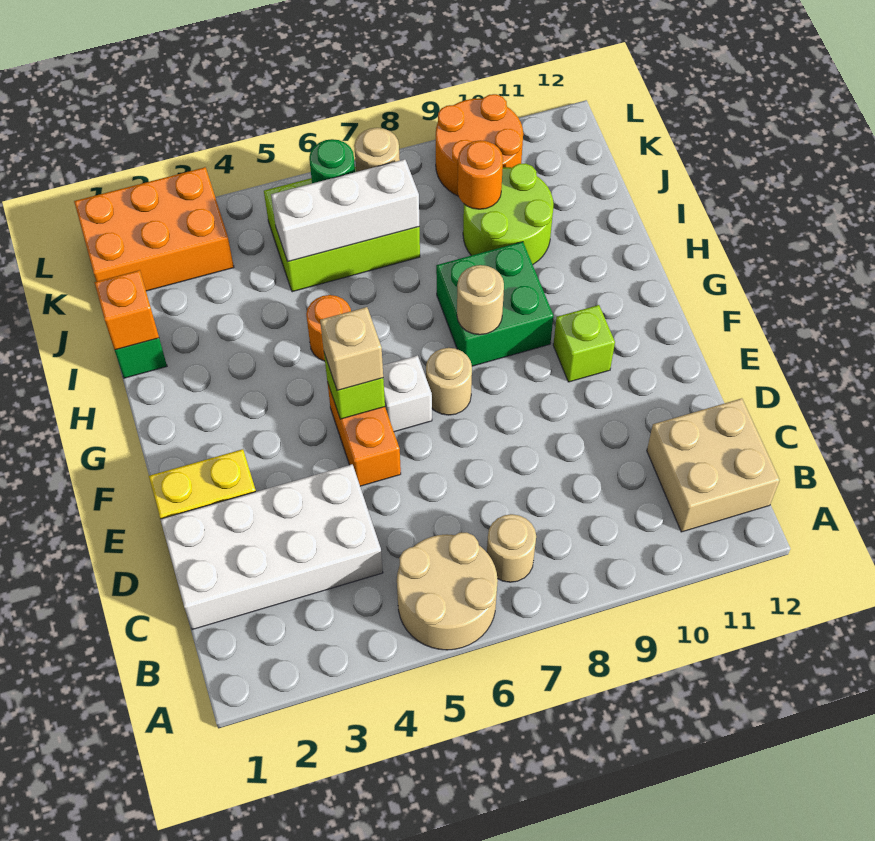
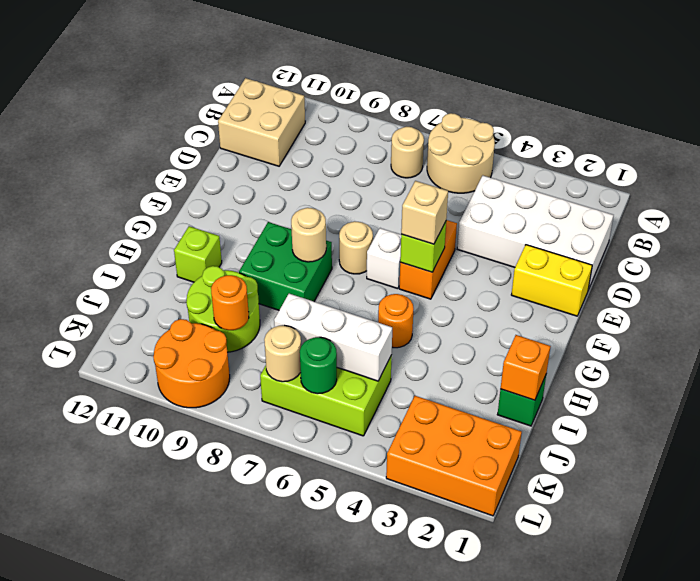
lime brick F10 level 1 -> lime brick H11 level 1

